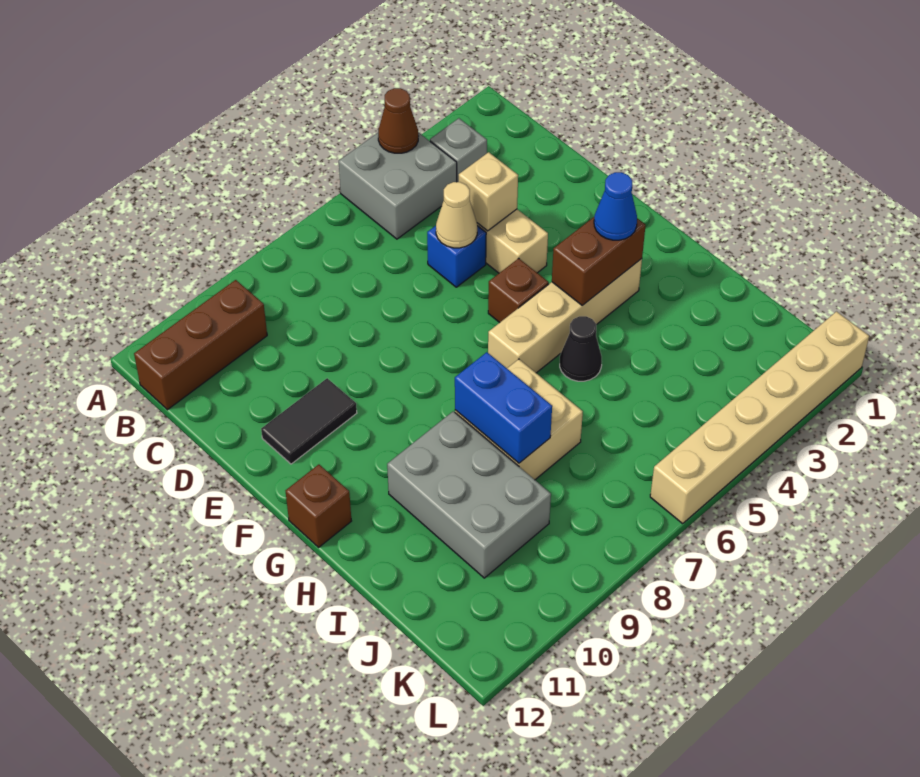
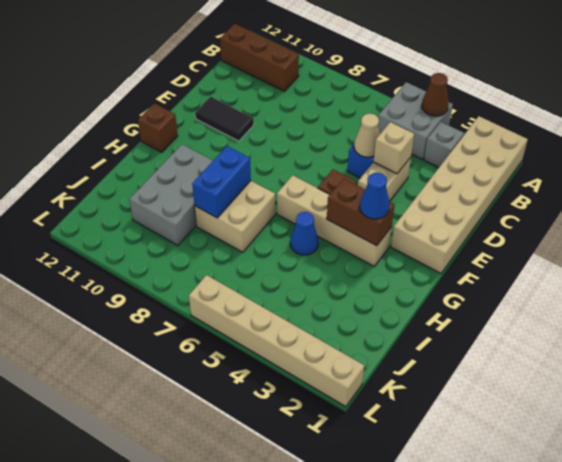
none -> tan brick A1:F2 level 1
black cone H5 level 1 -> blue cone H5 level 1

